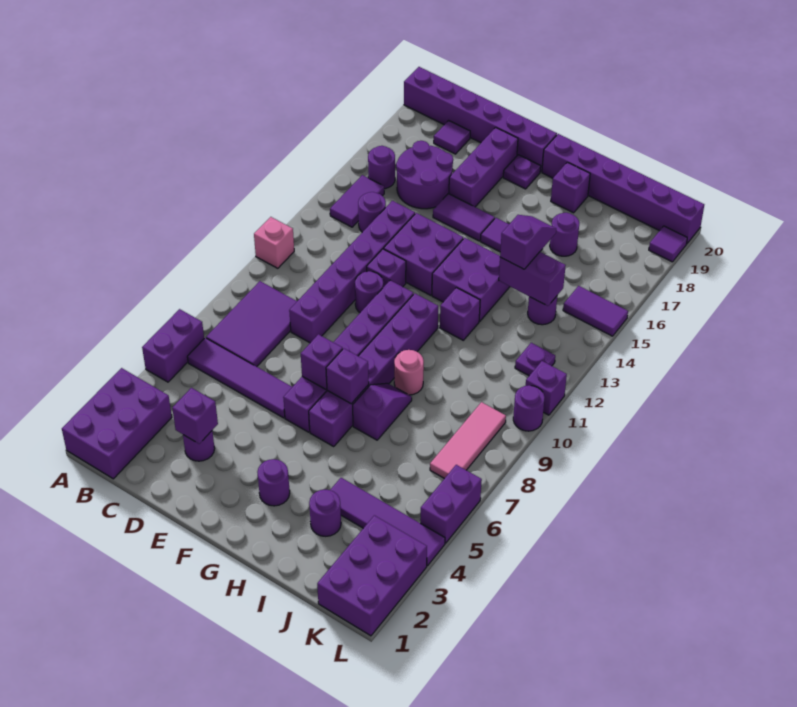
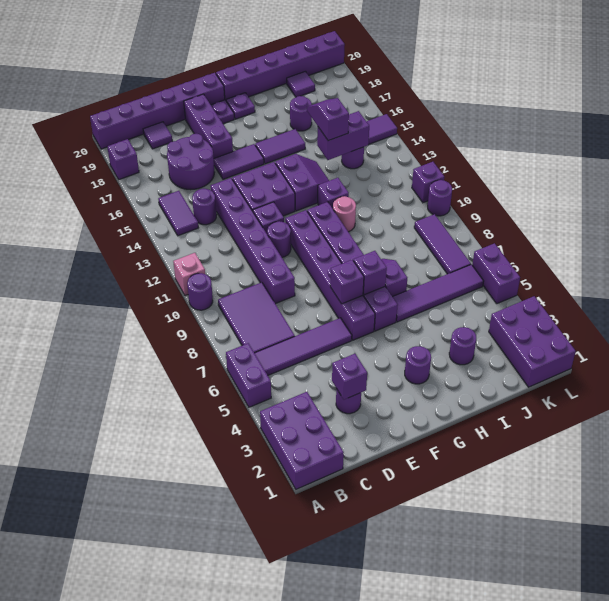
purple round brick B16 level 1 -> purple round brick A10 level 1
purple brick G13:H14 level 1 -> purple slope G13:H14 level 1 top G
pink round brick H9 level 1 -> pink round brick H11 level 1
purple brick H19 level 1 -> purple brick A18 level 1
purple tile I4:L4 level 1 -> purple tile H6:K6 level 1
pink tile K7:K9 level 1 -> purple tile K7:K9 level 1
purple plate K12 level 1 -> purple plate G19 level 1
purple tile L19 level 1 -> purple tile J19 level 1

